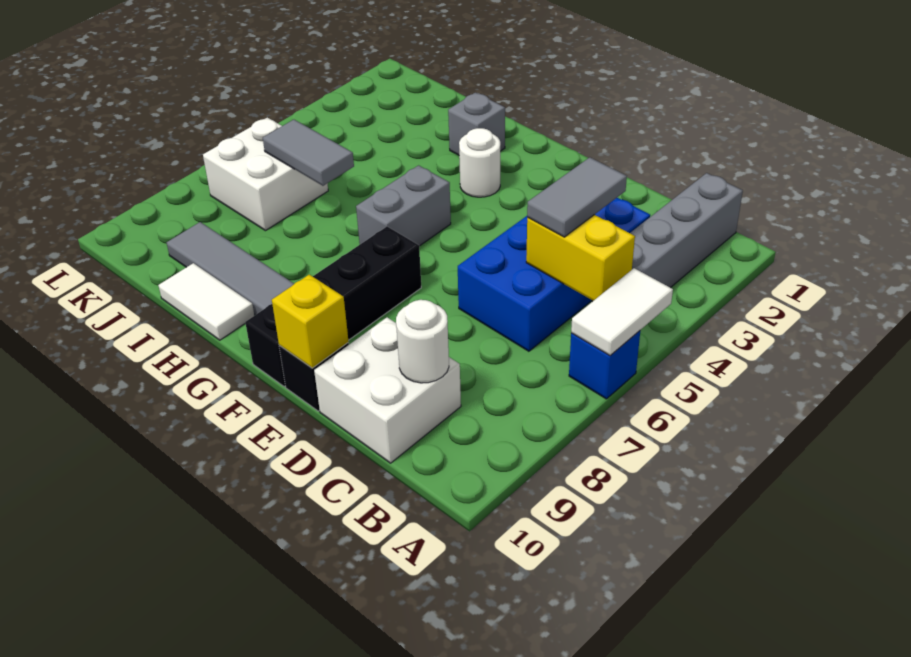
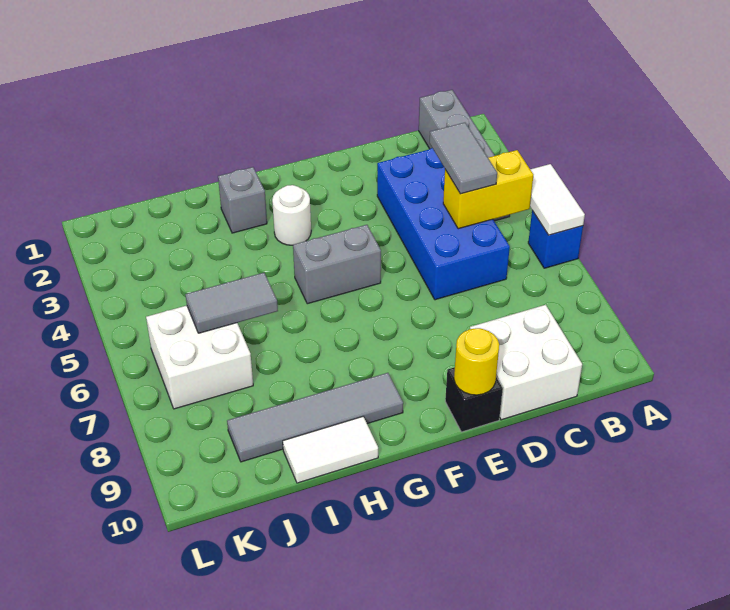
white round brick C9 level 2 -> none
yellow brick E10 level 2 -> yellow round brick E10 level 2
black brick F7:F10 level 1 -> none
grey brick G5:G6 level 1 -> grey brick F5:G5 level 1

